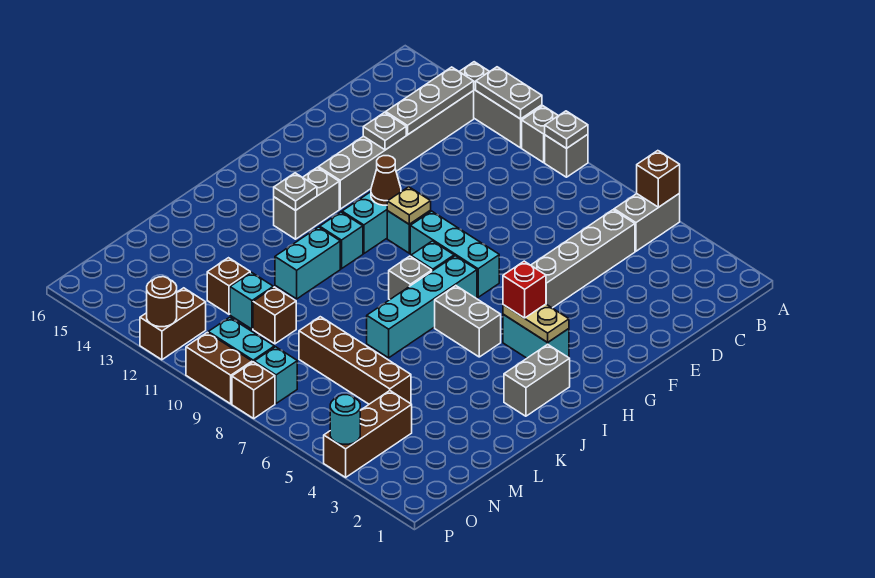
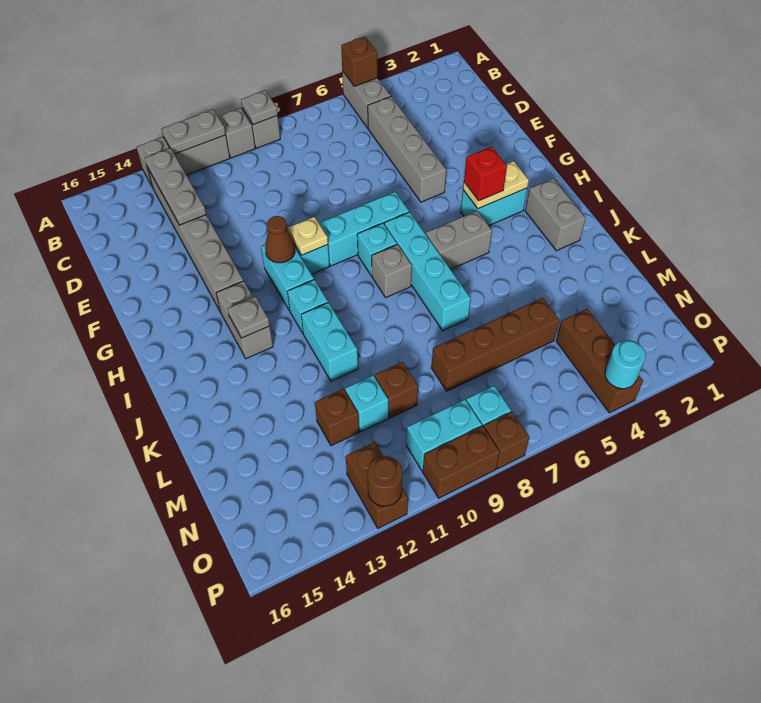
grey plate E13 level 2 -> none

